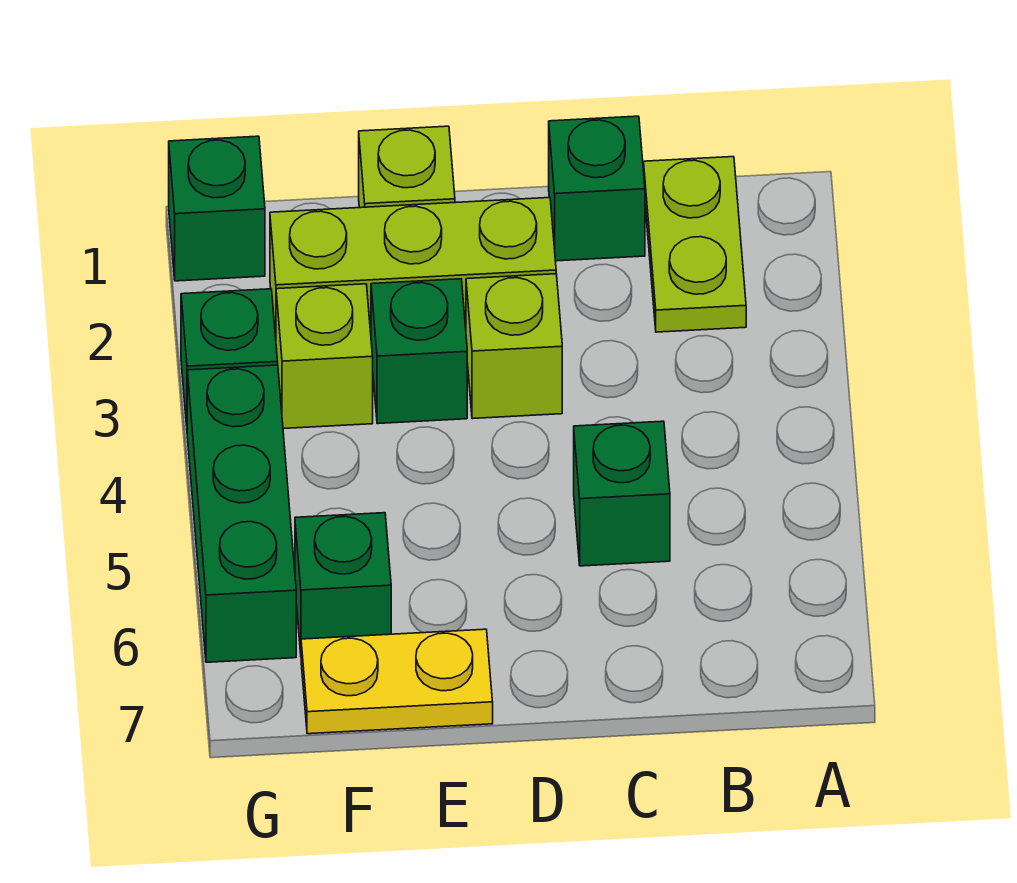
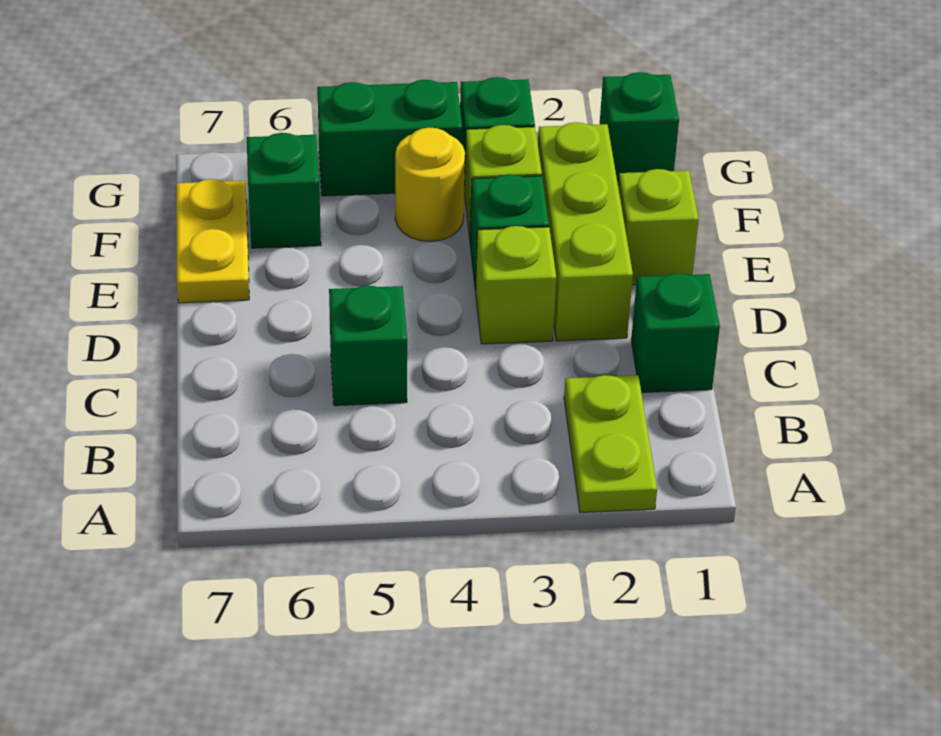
lime plate B1:B2 level 1 -> lime plate A2:B2 level 1
none -> yellow round brick F4 level 1
green brick G4:G6 level 1 -> green brick G4:G5 level 1

